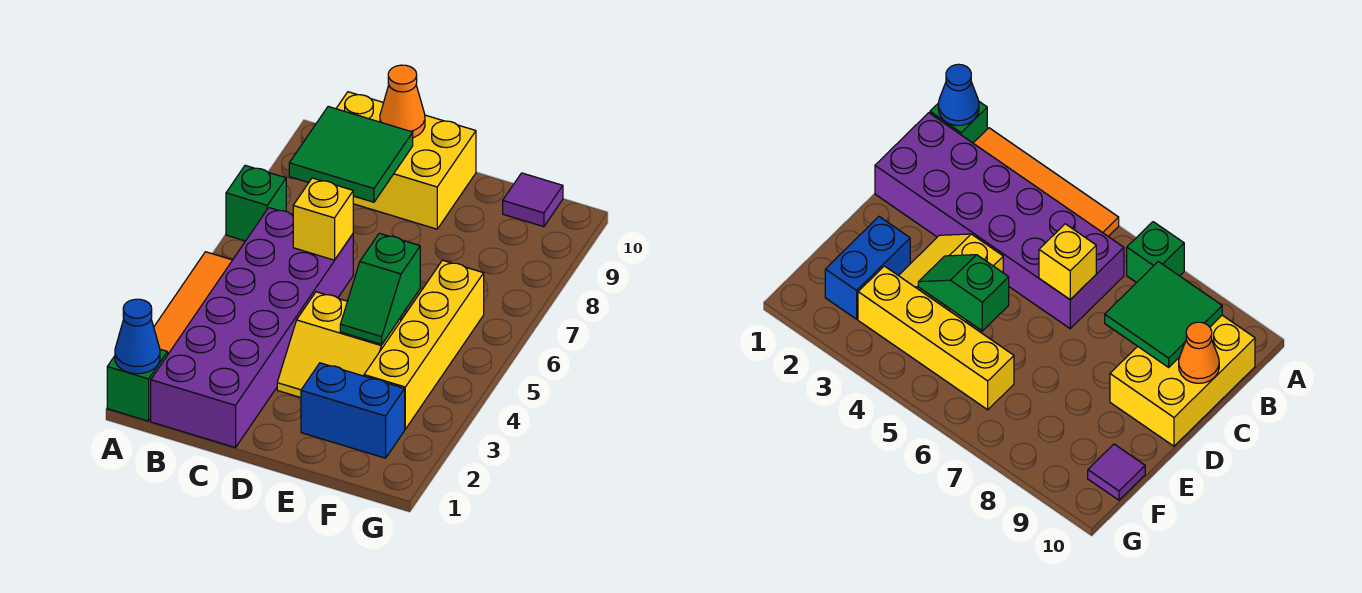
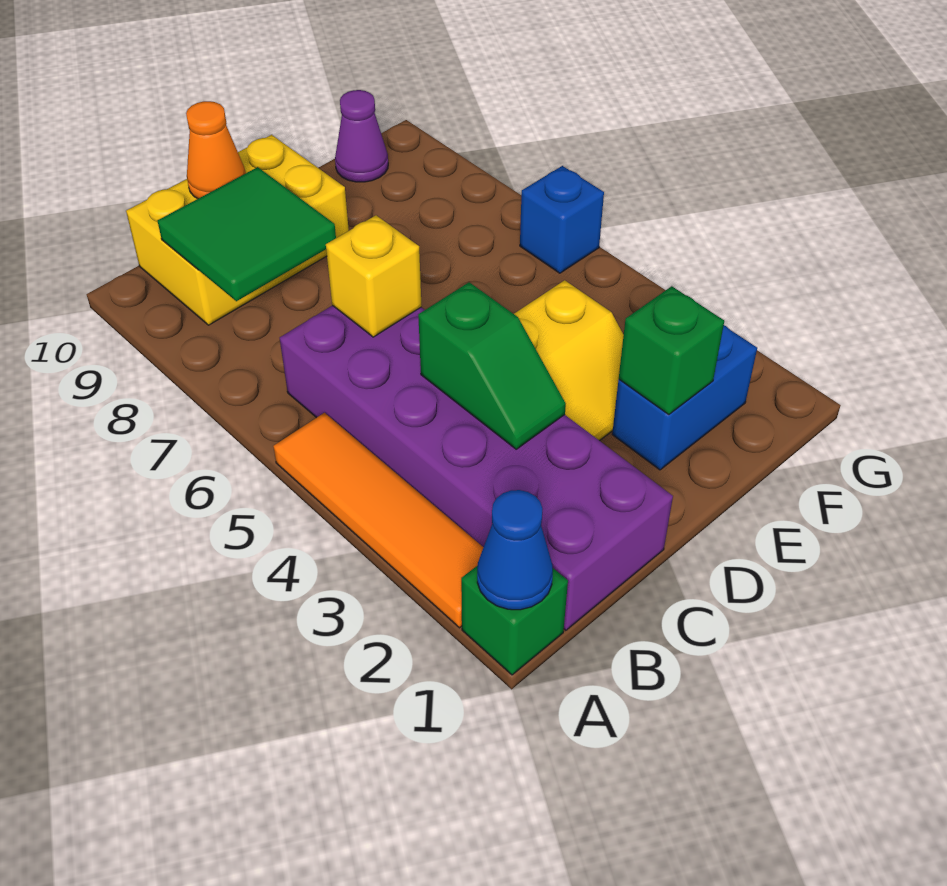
green brick A7 level 1 -> green brick E2 level 2
green slope E4:E5 level 2 top 5 -> green slope C3:C4 level 2 top 4
yellow brick F3:F6 level 1 -> none
purple tile F10 level 1 -> purple cone F10 level 1
none -> blue brick G6 level 1

